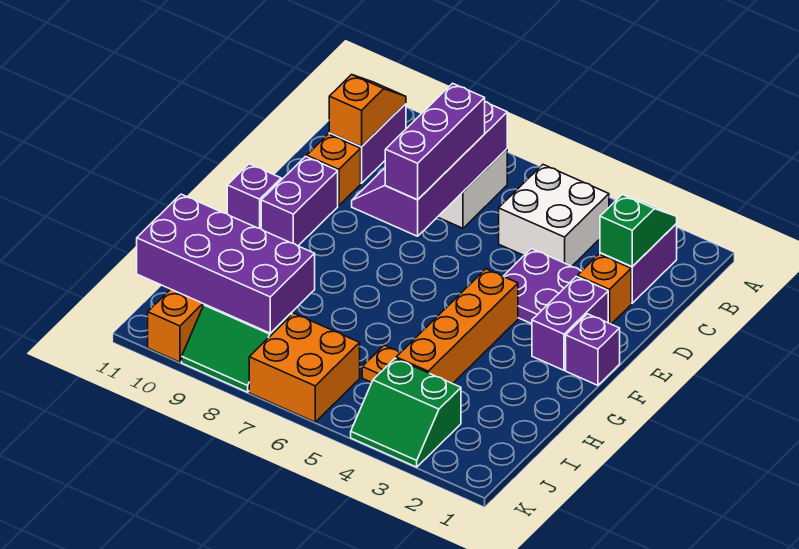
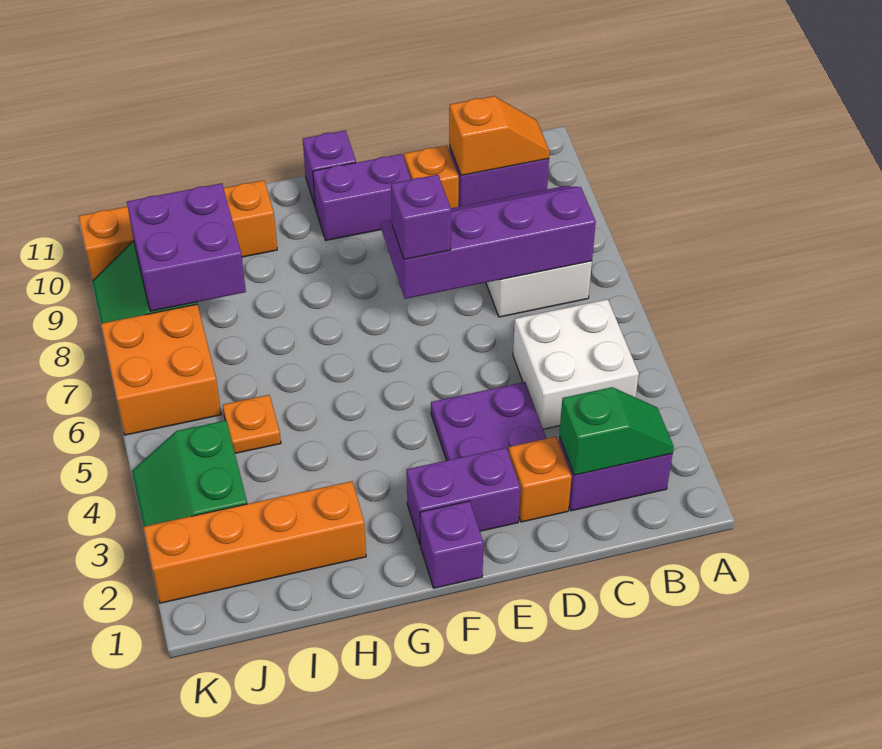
purple brick C7:E7 level 3 -> purple brick E7 level 3
orange brick F4:I4 level 1 -> orange brick H2:K2 level 1
purple brick I8:J11 level 2 -> purple brick I8:J9 level 2

